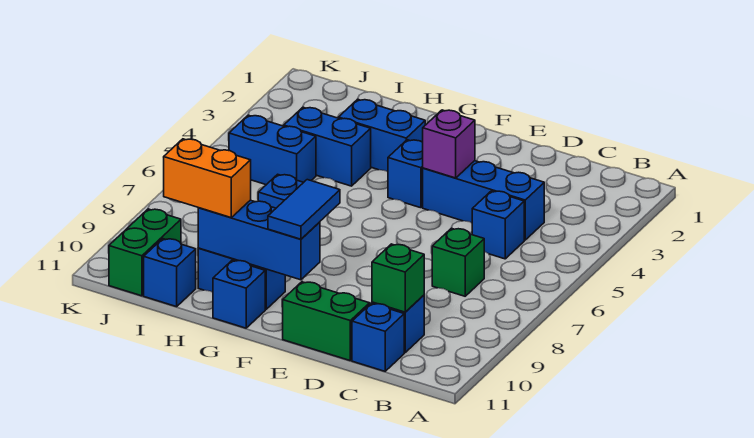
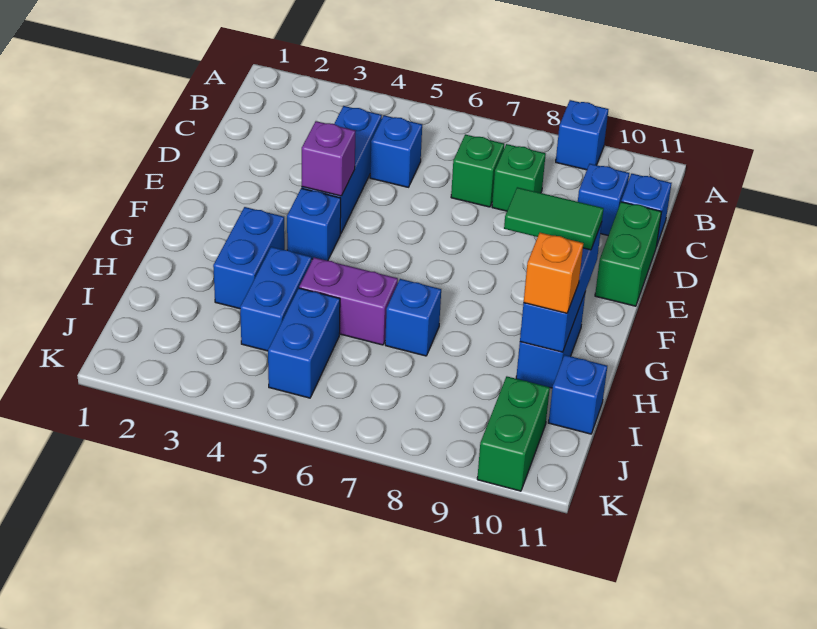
green brick C10 level 2 -> green brick C8 level 1
blue tile F9:F10 level 3 -> green tile F9:F10 level 3
blue brick G11 level 1 -> blue brick A9 level 1
none -> purple brick H5:H6 level 1
orange brick H10:I10 level 3 -> orange brick H10 level 3
green brick J10:J11 level 1 -> green brick J10:K10 level 1

